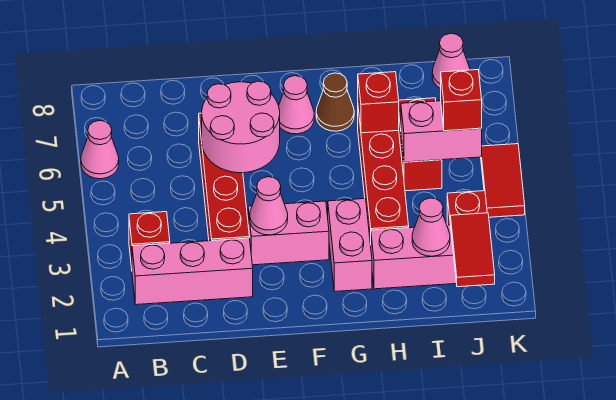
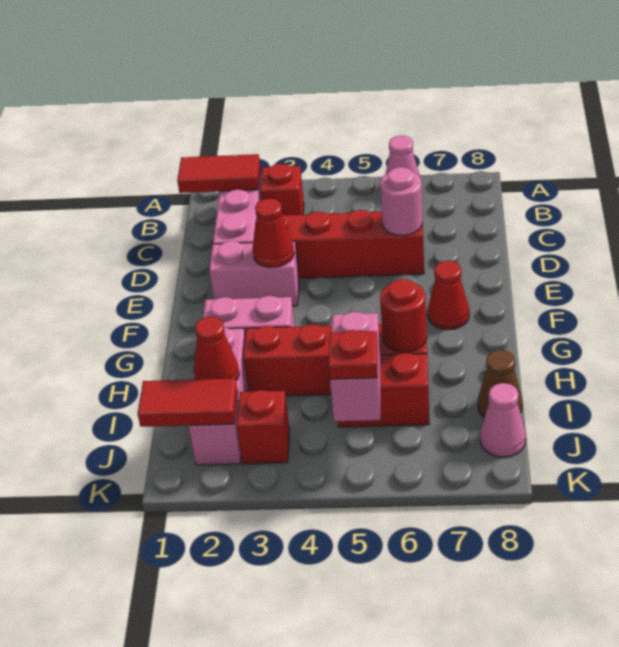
pink round brick D5:E6 level 2 -> pink round brick D6 level 2
pink brick E3:F3 level 1 -> pink brick E2:E3 level 1
pink cone E3 level 2 -> red cone E3 level 2
pink cone F7 level 1 -> red cone F7 level 1
brown cone G7 level 1 -> brown cone I8 level 1
red brick H6 level 2 -> red round brick H6 level 2
pink cone I2 level 2 -> red cone I2 level 2
red brick J5 level 3 -> red plate J5 level 3
red tile K4:K5 level 1 -> red tile B1:B2 level 2

